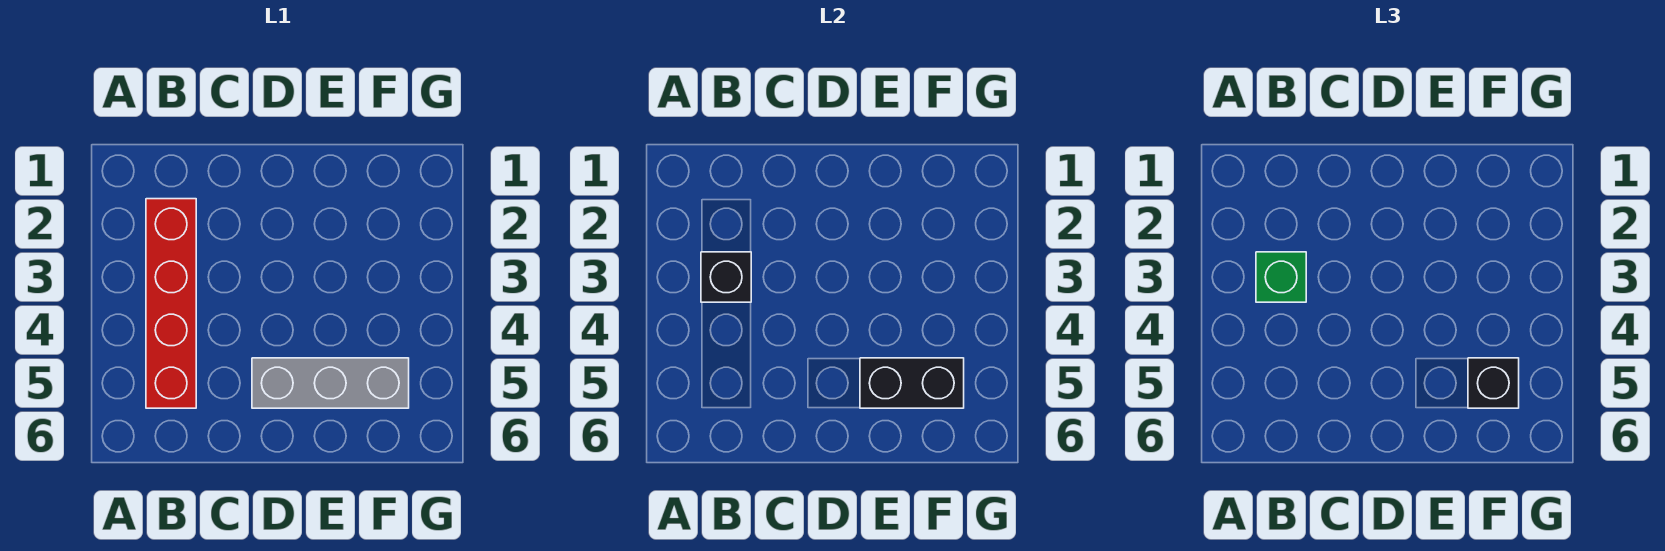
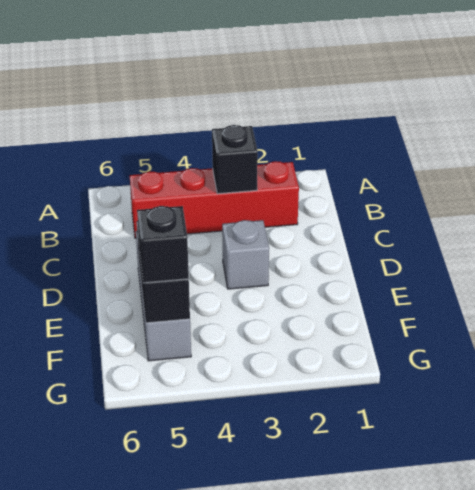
green brick B3 level 3 -> none
none -> grey brick D3 level 1

